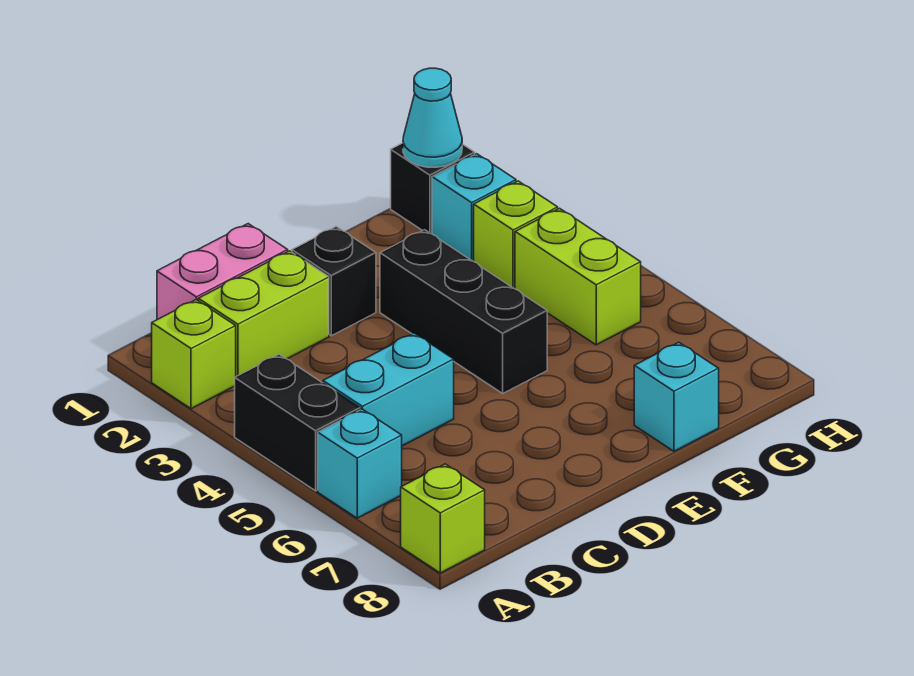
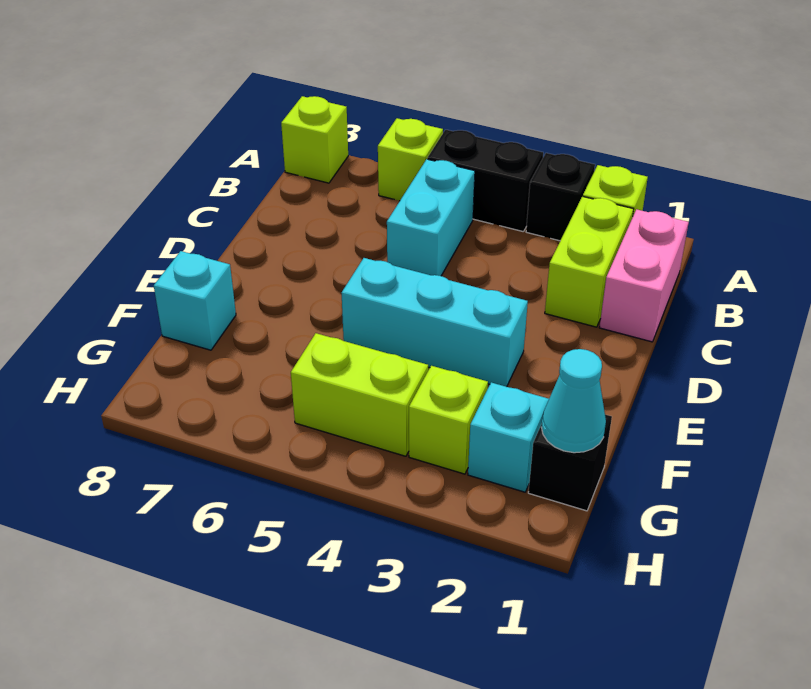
cyan brick A6 level 1 -> lime brick A6 level 1
black brick D2 level 1 -> black brick A3 level 1
black brick E3:E5 level 1 -> cyan brick E3:E5 level 1

